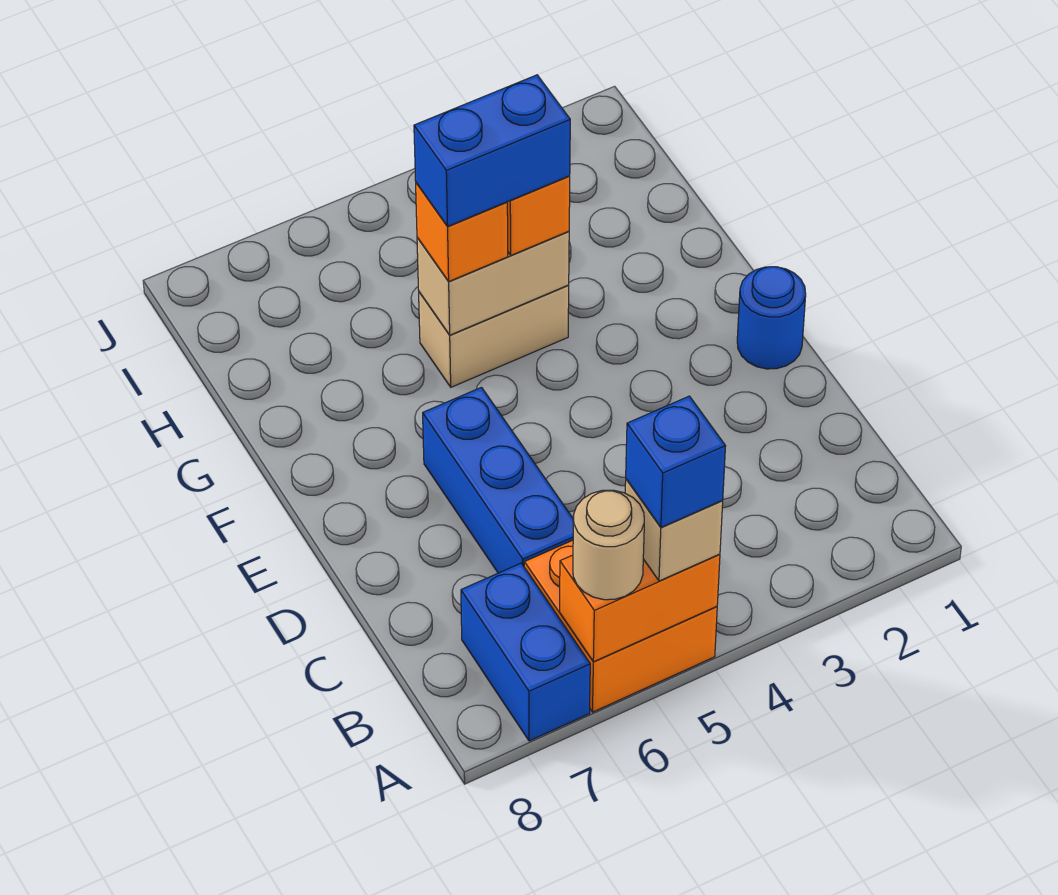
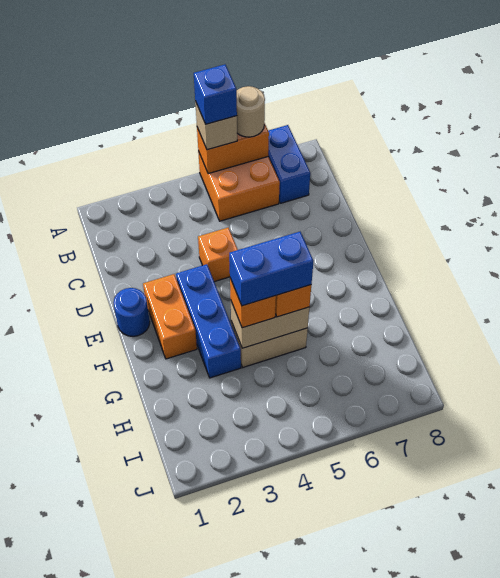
blue brick C6:E6 level 1 -> blue brick E3:G3 level 1
none -> orange brick D4 level 1
none -> orange brick E2:F2 level 1

